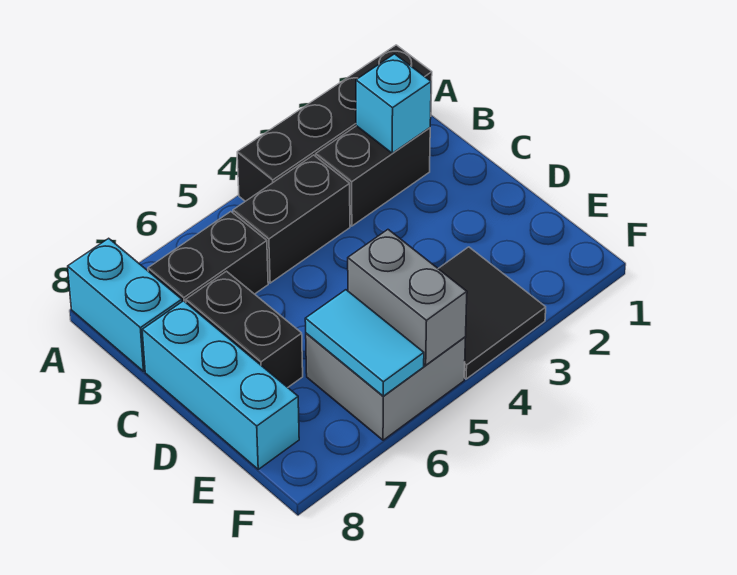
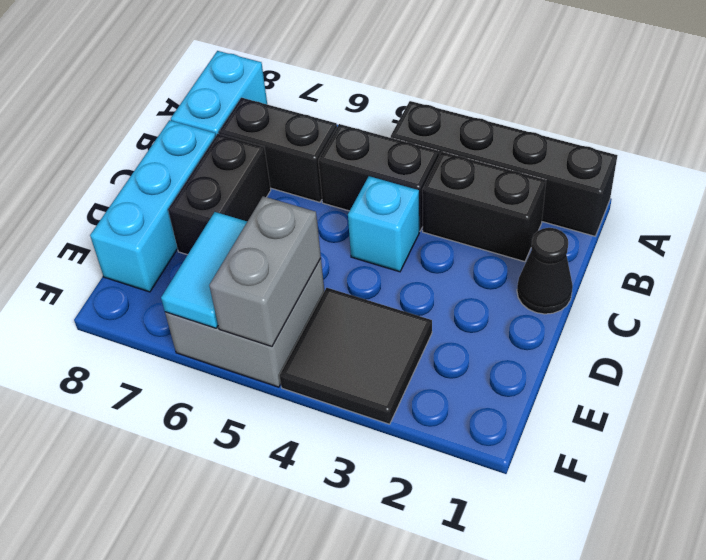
cyan brick B2 level 2 -> cyan brick C4 level 1
none -> black cone C1 level 1

